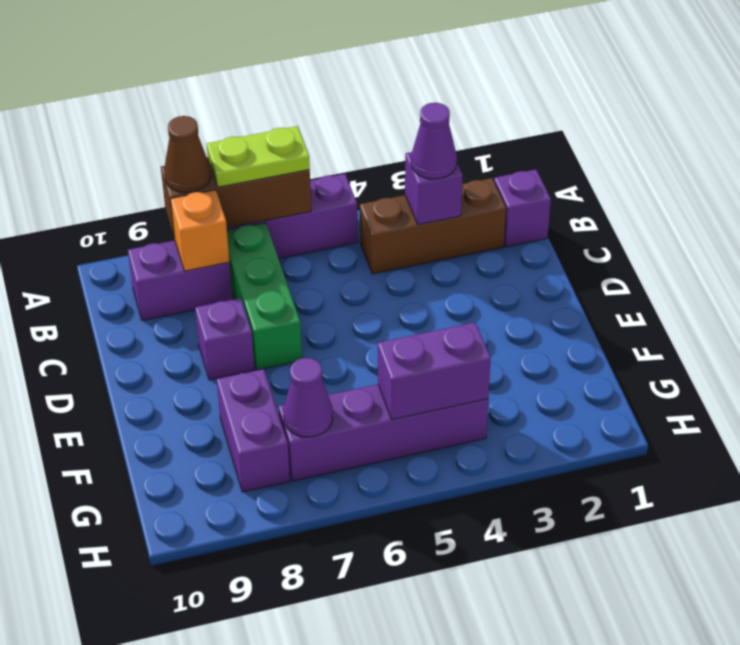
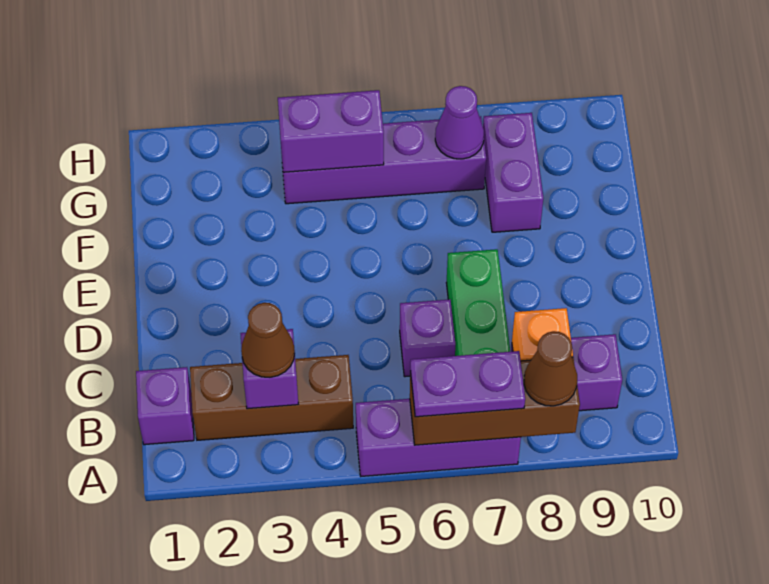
lime plate A6:A7 level 3 -> purple plate A6:A7 level 3
purple cone B3 level 3 -> brown cone B3 level 3
purple brick D8 level 1 -> purple brick C6 level 1

